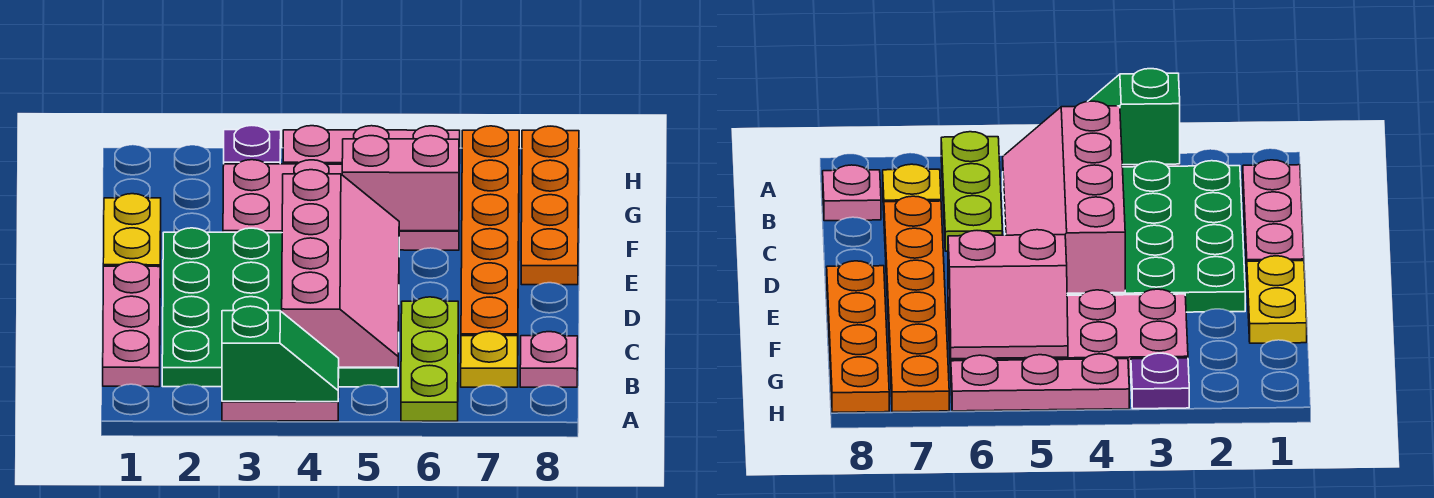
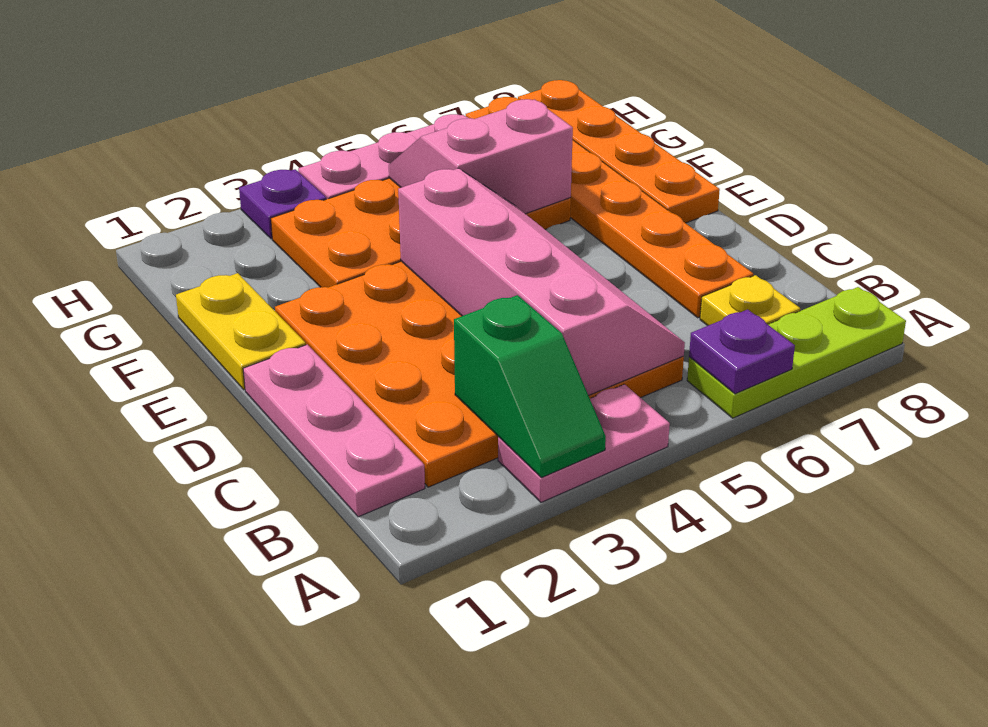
green slope A3:A4 level 2 top 3 -> green slope A3:B3 level 2 top B
lime plate A6:C6 level 1 -> lime plate A6:A8 level 1
none -> purple plate A6 level 2
green plate B2:E5 level 1 -> orange plate B2:E5 level 1
pink plate B8 level 1 -> none
pink plate F3:G6 level 1 -> orange plate F3:G6 level 1

